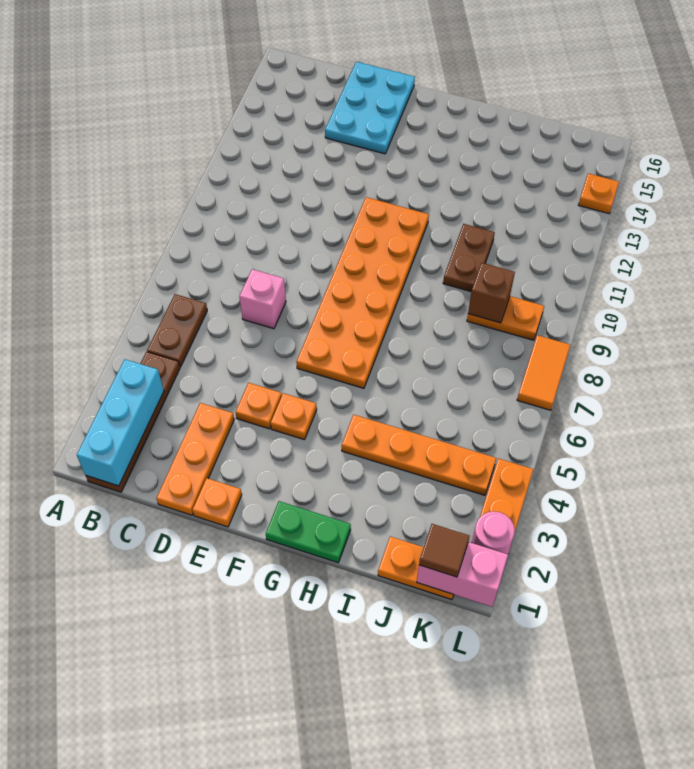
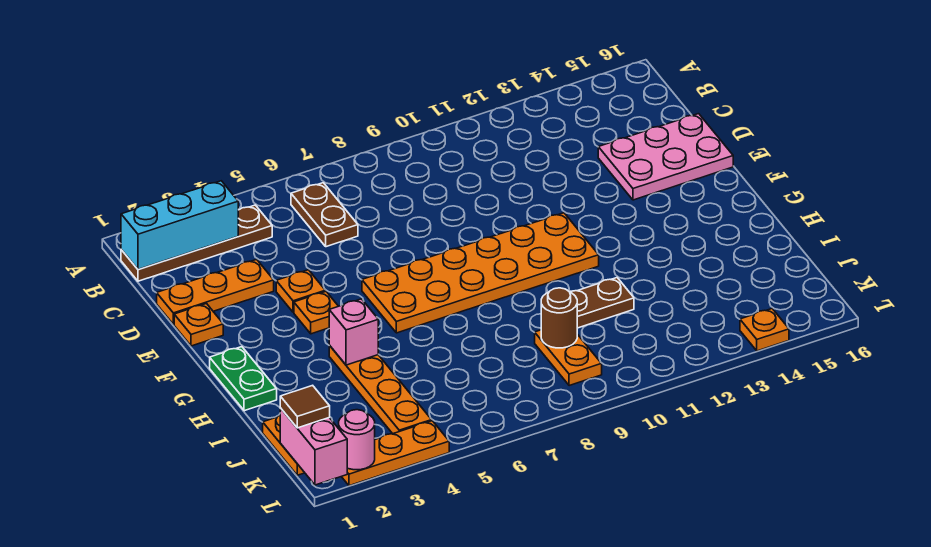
brown plate B5:B6 level 1 -> brown plate B6:C6 level 1
pink brick D7 level 1 -> pink brick H4 level 2
cyan plate D14:E16 level 1 -> pink plate D14:E16 level 1
brown brick J9 level 2 -> brown round brick J9 level 2
orange tile L7:L8 level 1 -> none

